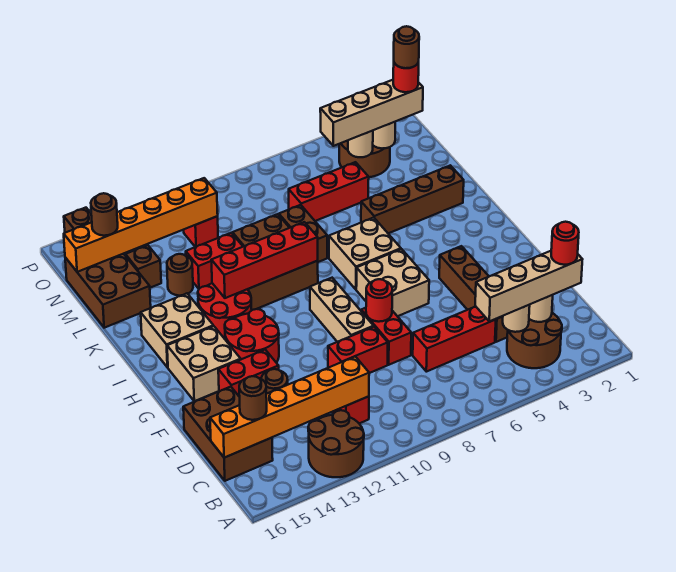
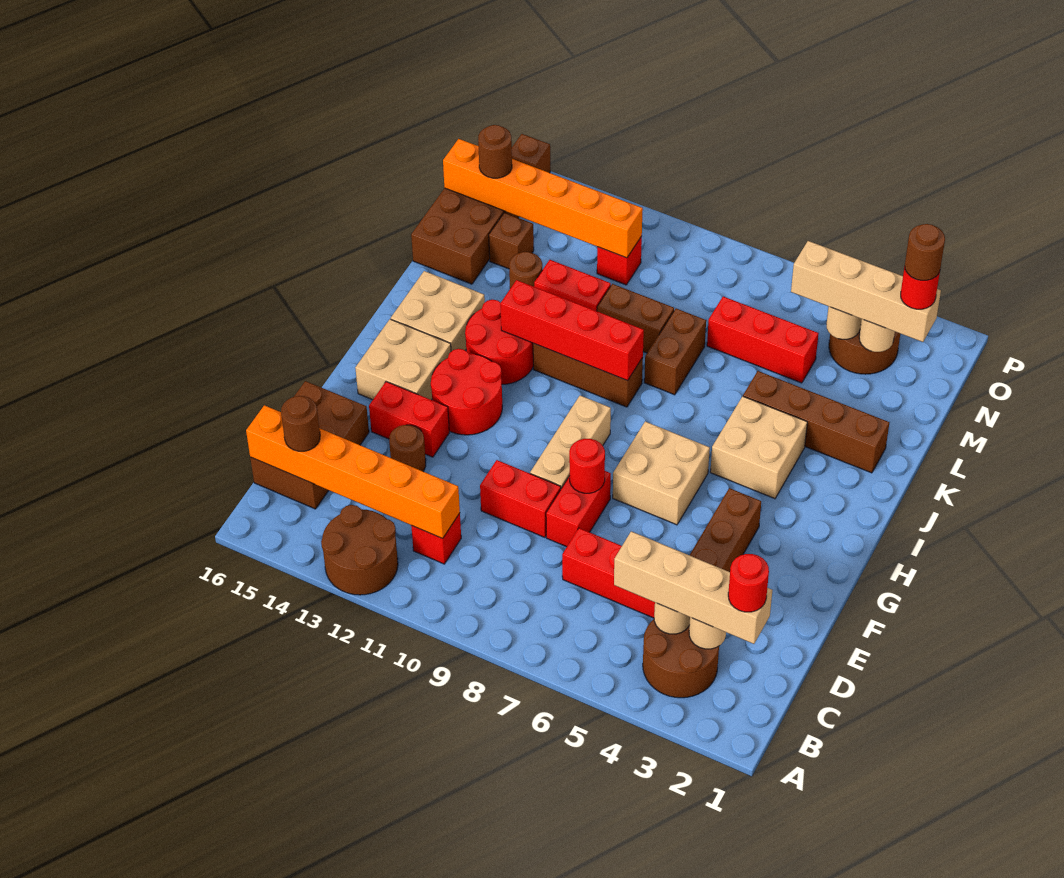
tan brick I6:J7 level 1 -> tan brick I4:J5 level 1

